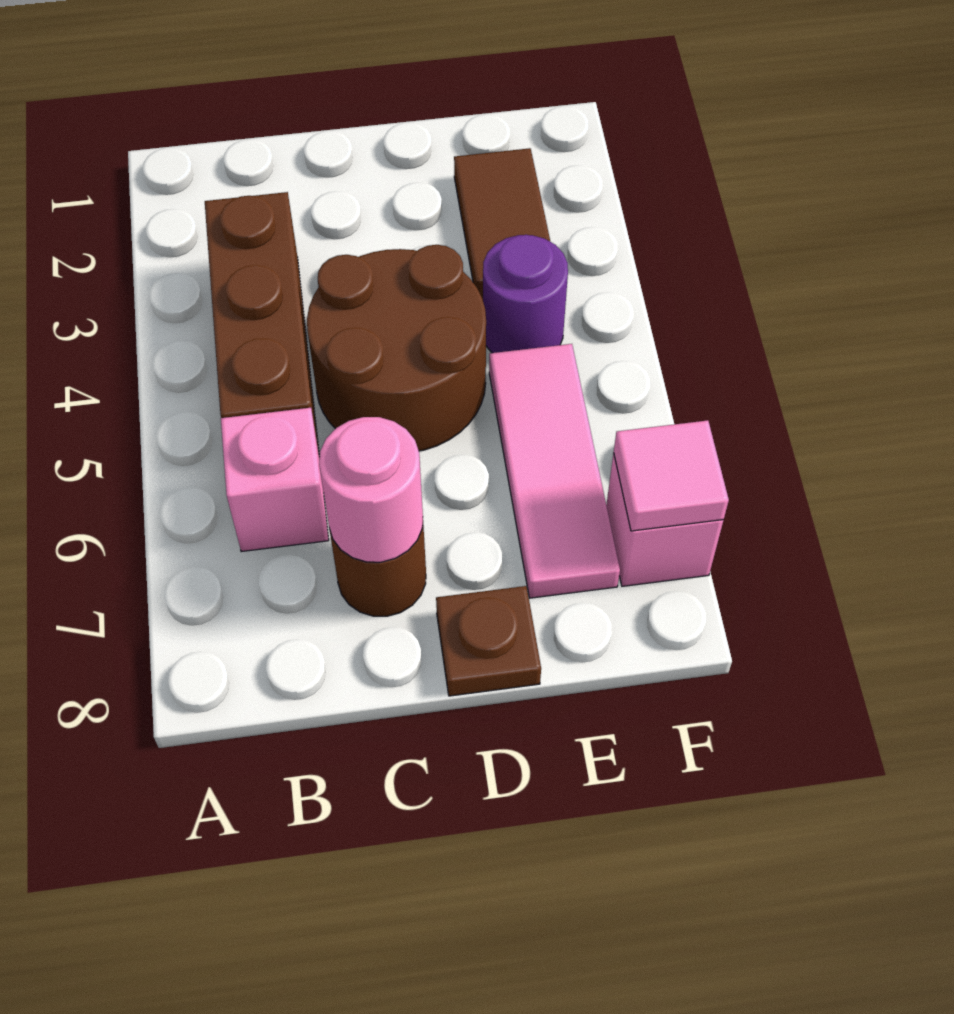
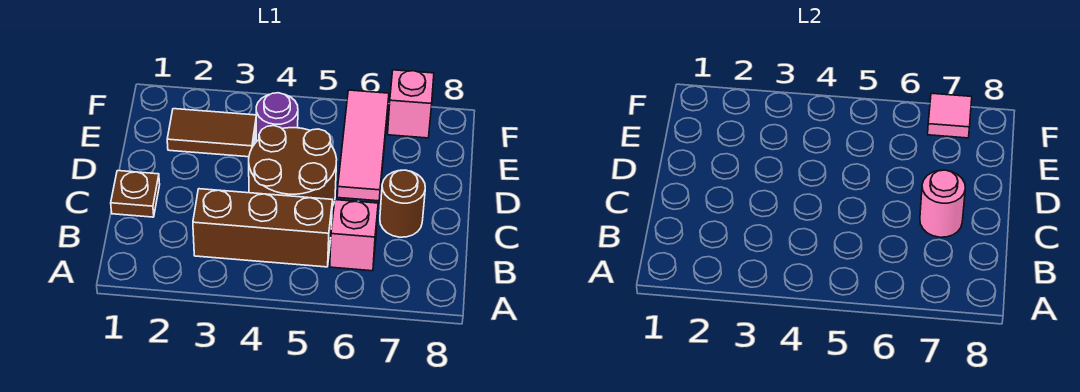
brown plate D8 level 1 -> brown plate C1 level 1
pink tile E5:E7 level 1 -> pink tile D6:F6 level 1

